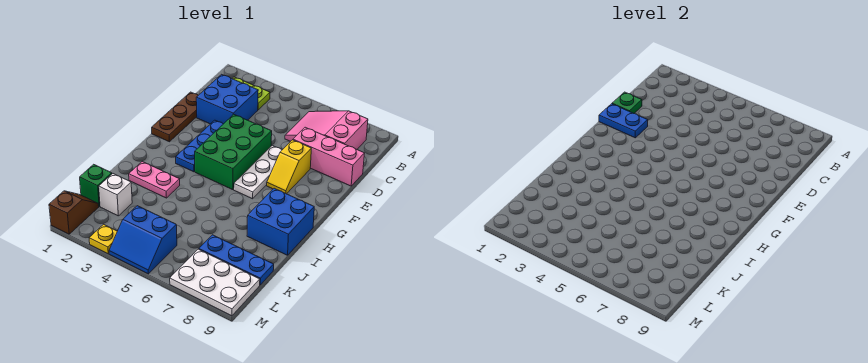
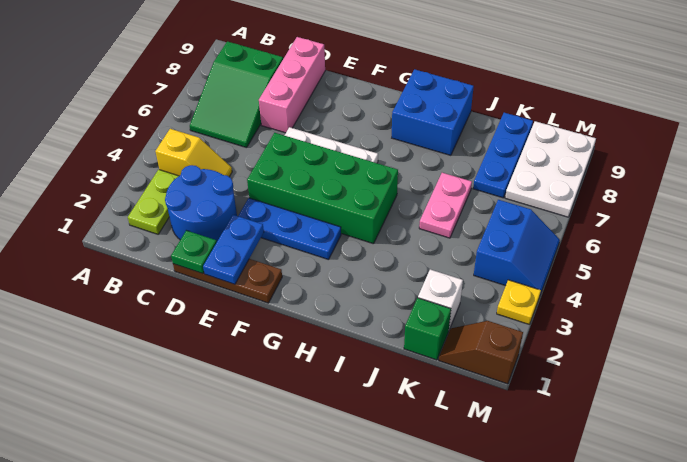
pink slope B6:C8 level 1 top 8 -> green slope B6:C8 level 1 top 8
blue brick C2:D3 level 1 -> blue round brick C2:D3 level 1
green brick E4:G5 level 1 -> green brick E4:H5 level 1
yellow slope E7:F7 level 1 top E -> yellow slope B4:C4 level 1 top B
pink plate I2:I3 level 1 -> pink plate J5:J6 level 1

